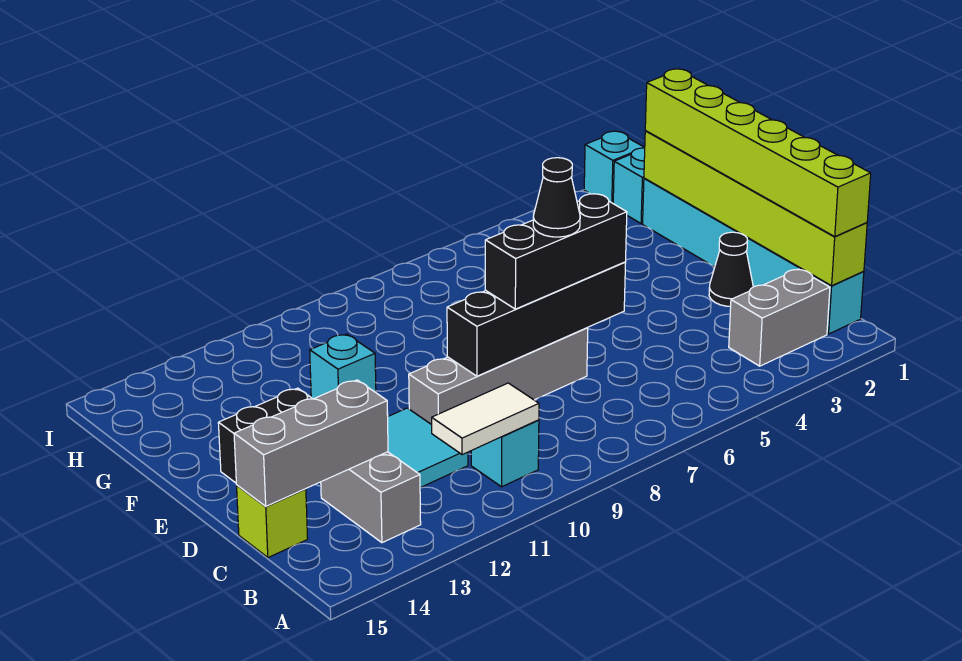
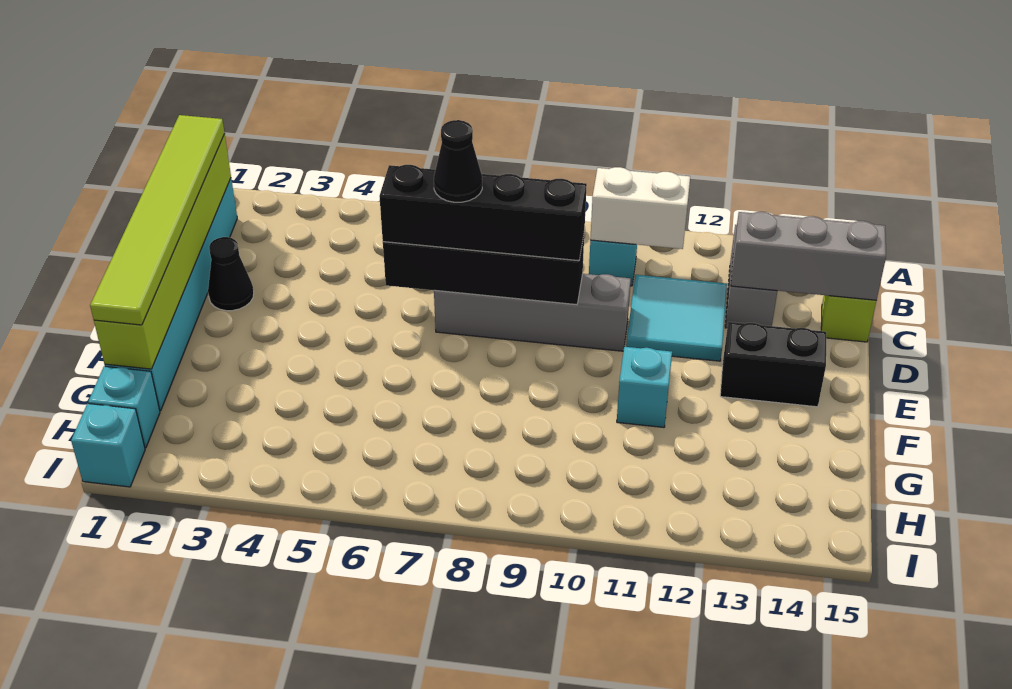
lime brick B1:G1 level 3 -> lime tile B1:G1 level 3
grey brick B2:B3 level 1 -> none
white tile B10:B11 level 2 -> white brick B10:B11 level 2
black brick D6:D8 level 3 -> black brick D6:D9 level 3

